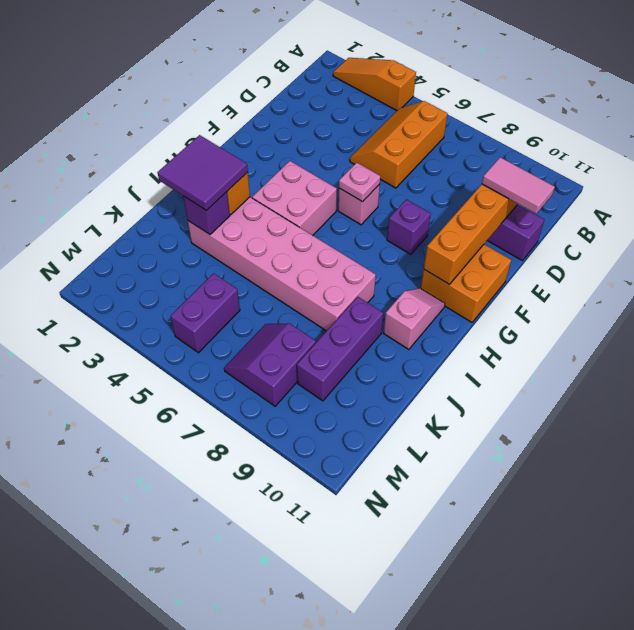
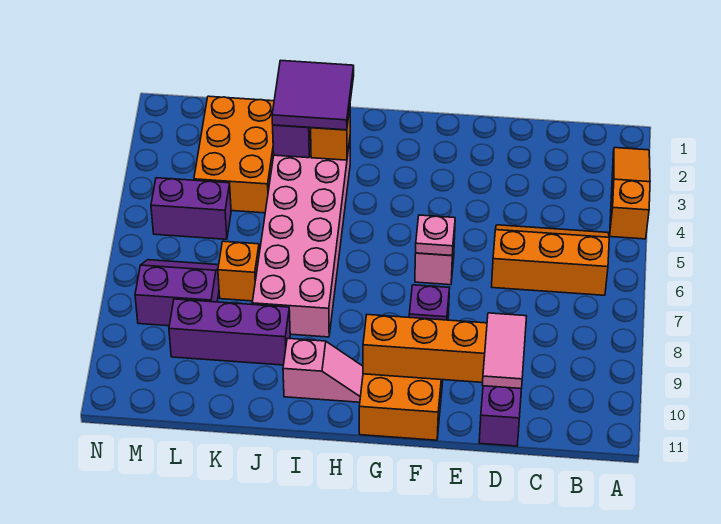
pink brick G4:H5 level 1 -> none
none -> orange brick K2:L4 level 1
none -> orange brick K7 level 1

